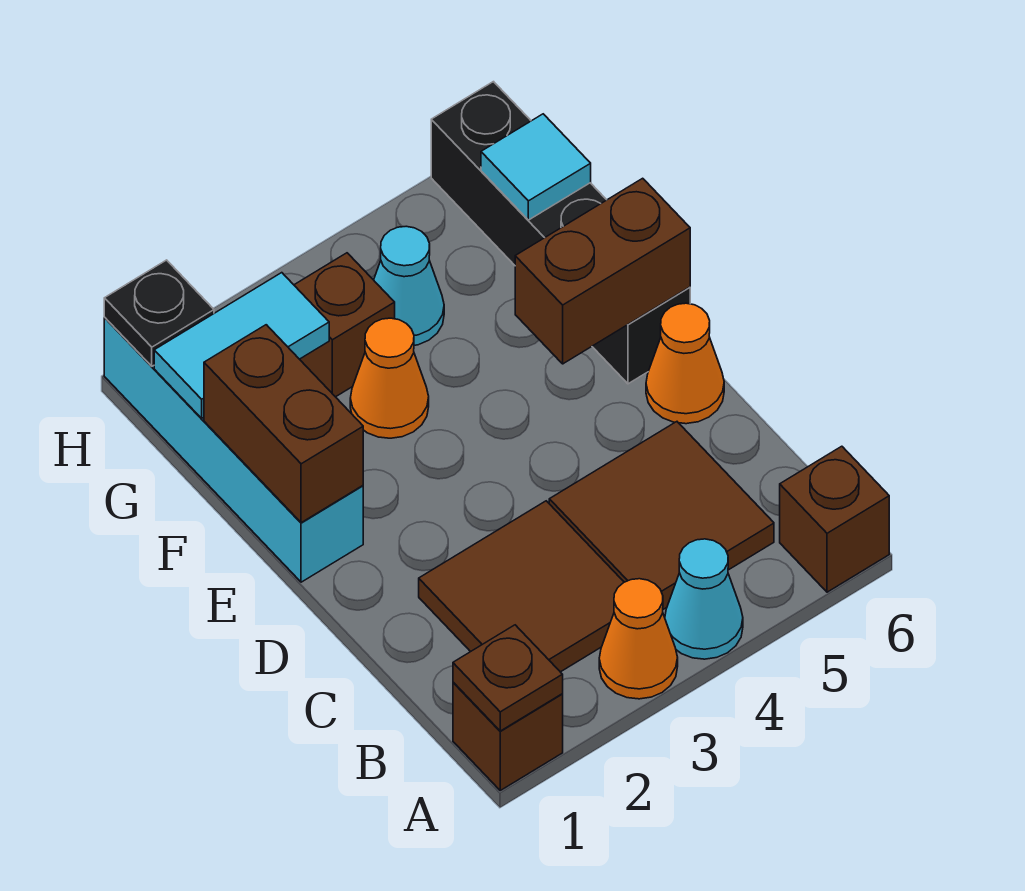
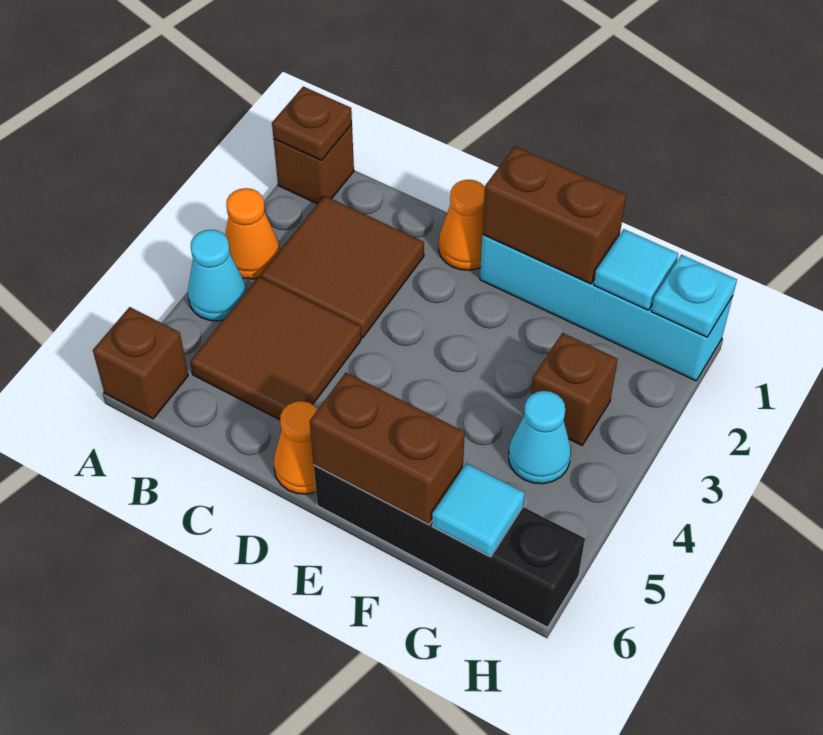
brown brick E5:E6 level 2 -> brown brick E6:F6 level 2
orange cone F3 level 1 -> orange cone D1 level 1
cyan tile G1:G2 level 2 -> cyan tile G1 level 2
black plate H1 level 2 -> cyan plate H1 level 2

